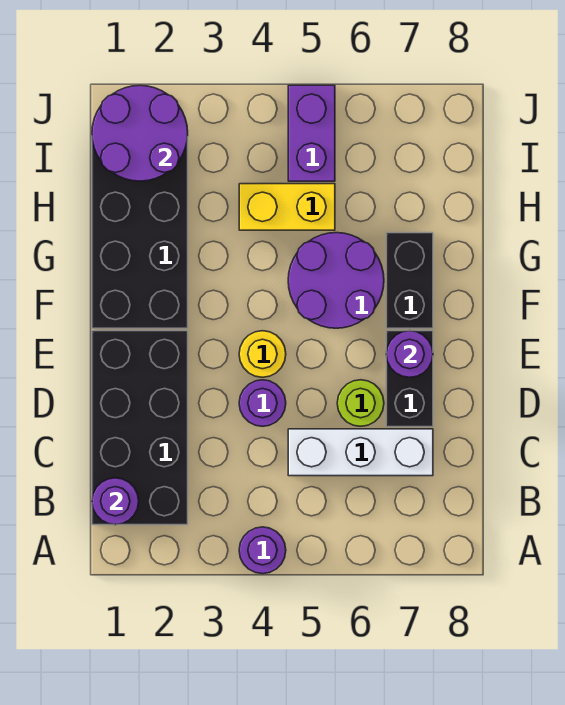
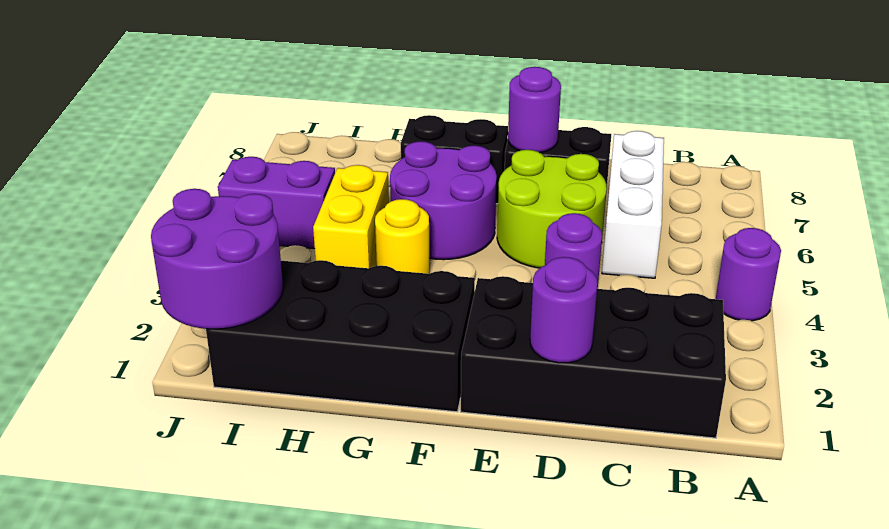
purple round brick B1 level 2 -> purple round brick D1 level 2
lime round brick D6 level 1 -> lime round brick D5:E6 level 1
yellow round brick E4 level 1 -> yellow round brick G4 level 1

